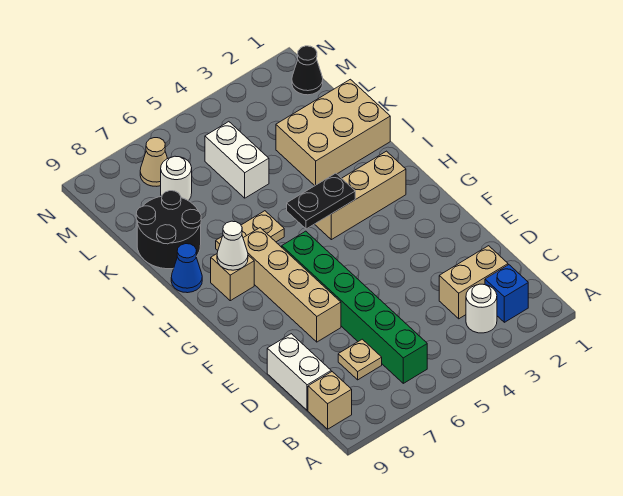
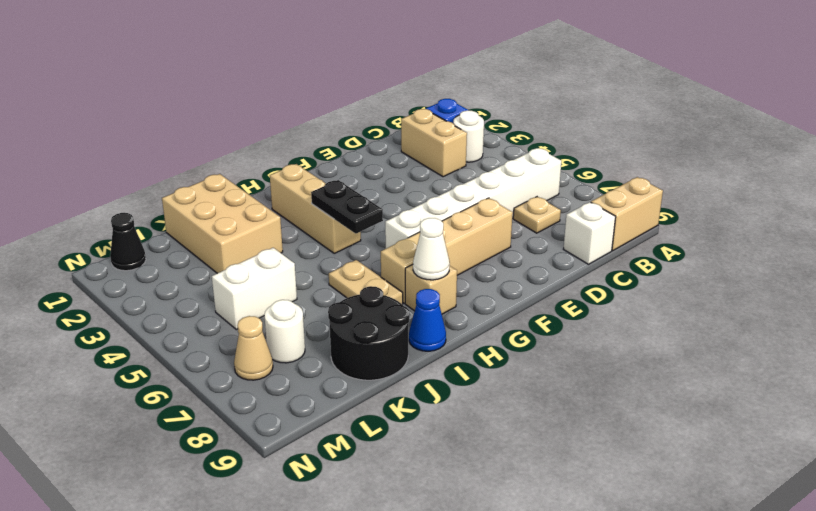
green brick B6:G6 level 1 -> white brick B6:G6 level 1
tan brick B9 level 1 -> tan brick A9:B9 level 1
white brick C9:D9 level 1 -> white brick C9 level 1

